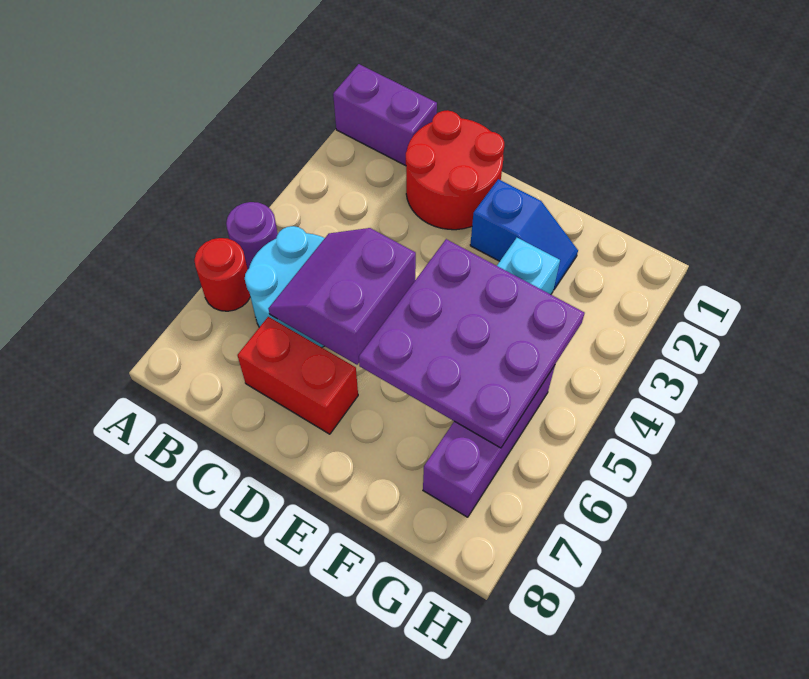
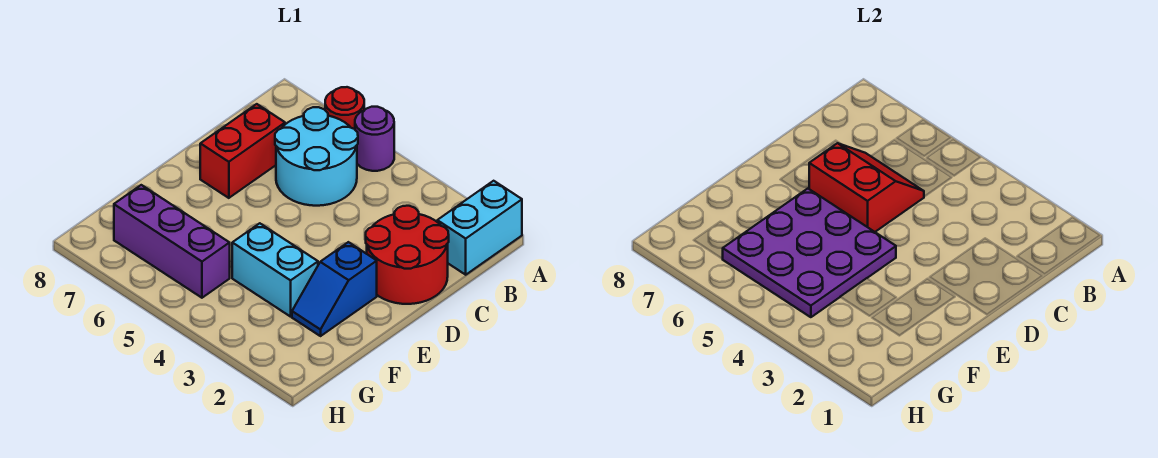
purple brick A1:B1 level 1 -> cyan brick A1:B1 level 1
purple slope C5:D6 level 2 top D -> red slope C5:D6 level 2 top D

